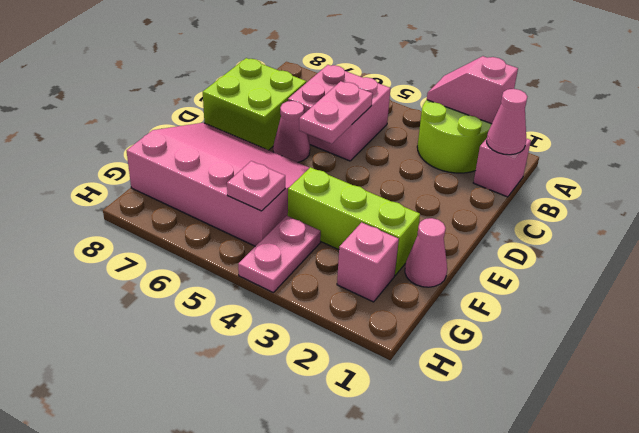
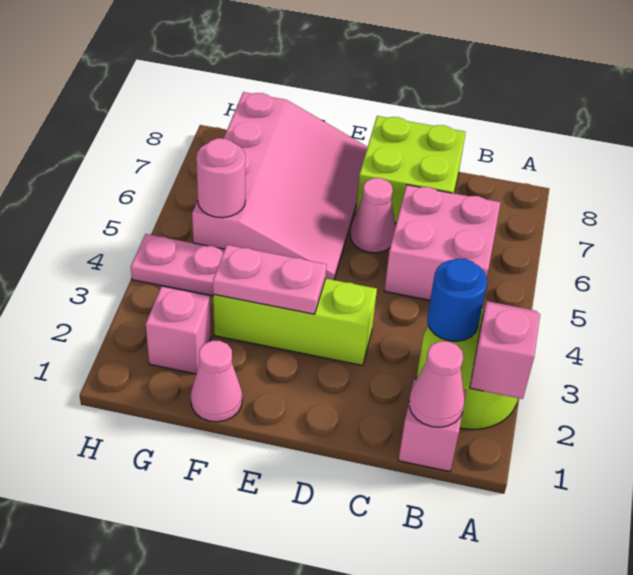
none -> blue round brick B3 level 2
pink plate C5:D5 level 2 -> pink plate E3:F3 level 2
lime brick F2:F4 level 1 -> lime brick D3:F3 level 1
pink plate G5 level 2 -> pink round brick G5 level 2

